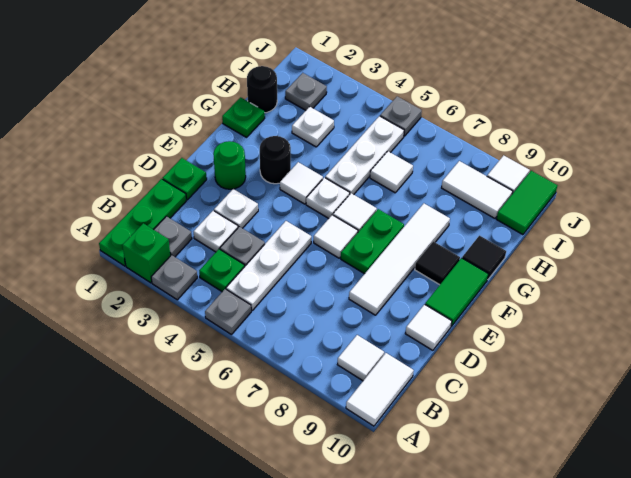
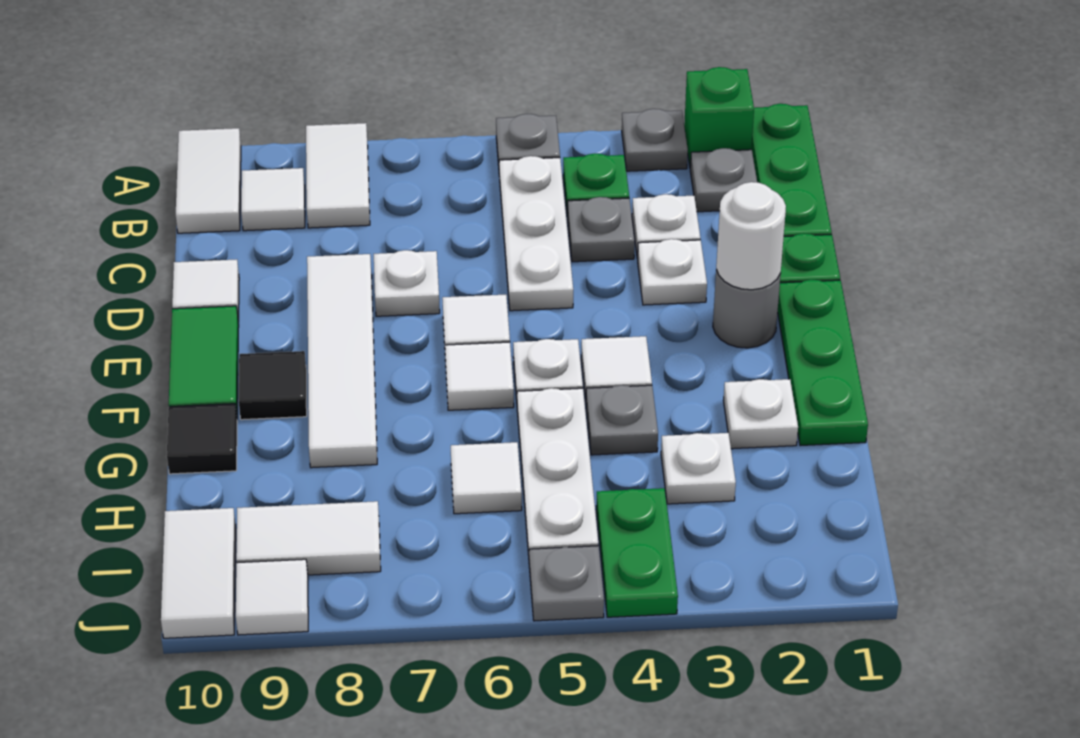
none -> white tile A8:B8 level 1
none -> white plate D7 level 1
green round brick E2 level 1 -> grey round brick E2 level 1
none -> white round brick E2 level 2
green plate E7:F7 level 1 -> green plate I4:J4 level 1
black round brick F3 level 1 -> none
green plate G1 level 1 -> green plate E1:G1 level 1
none -> white plate G2 level 1
black round brick H1 level 1 -> none
grey plate I2 level 1 -> grey plate G4 level 1
green tile I10:J10 level 1 -> white tile I10:J10 level 1

